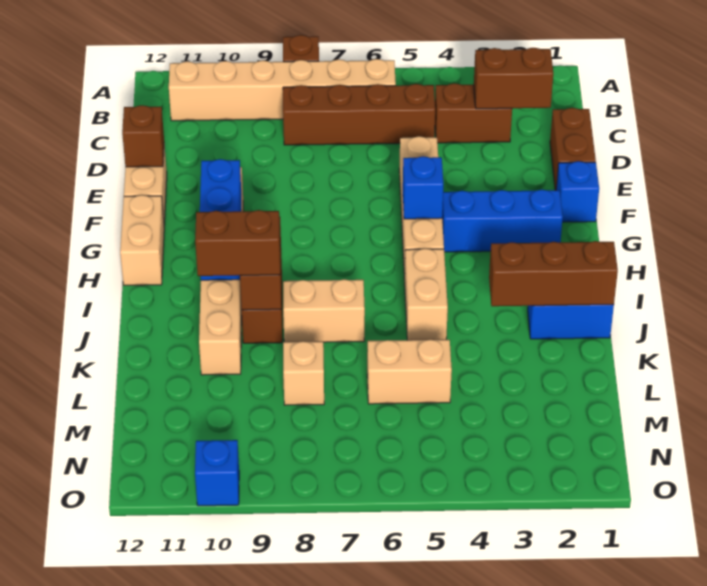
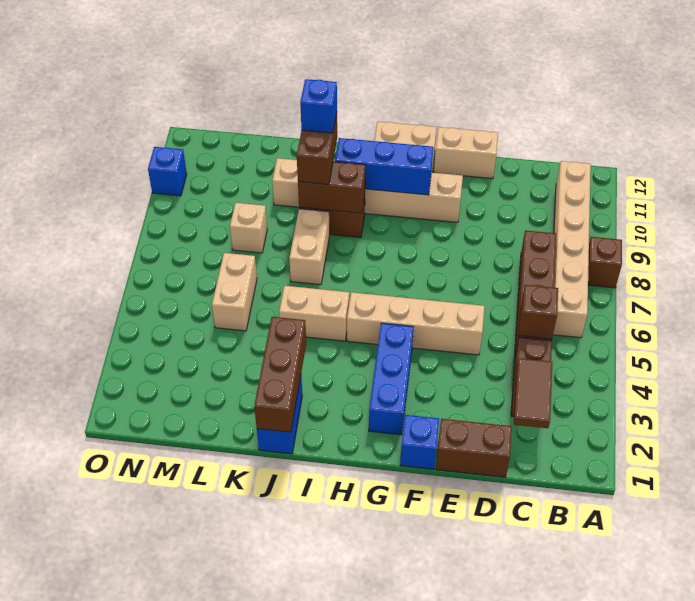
brown brick C2:C3 level 2 -> brown tile C2:C3 level 2
brown brick E12 level 2 -> brown brick C5 level 2
blue brick G5 level 2 -> blue brick J10 level 4

